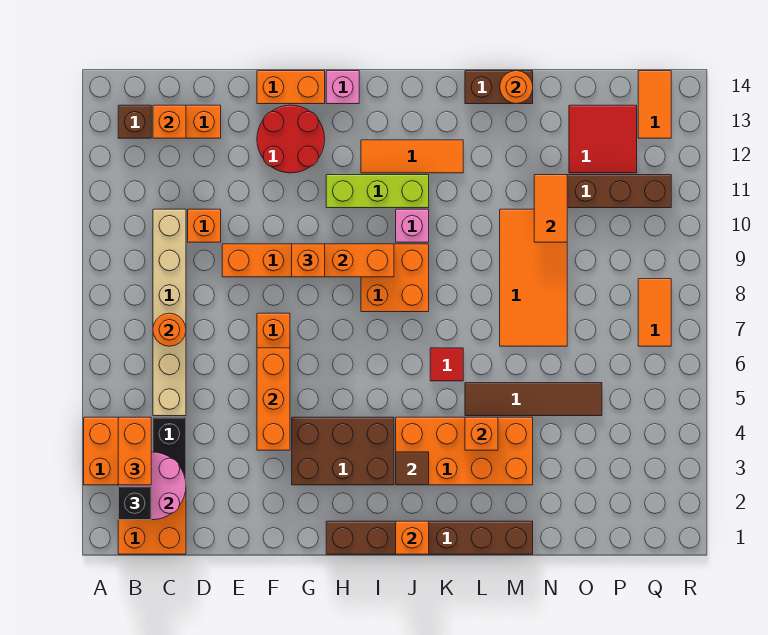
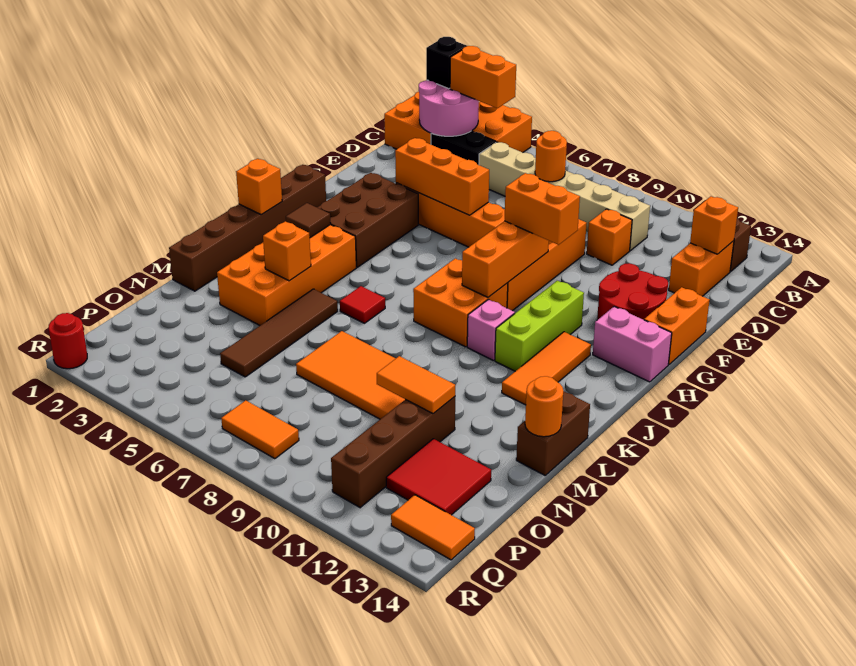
orange brick G9 level 3 -> orange brick G9:G10 level 3
pink brick H14 level 1 -> pink brick H13:H14 level 1
none -> red round brick R1 level 1

